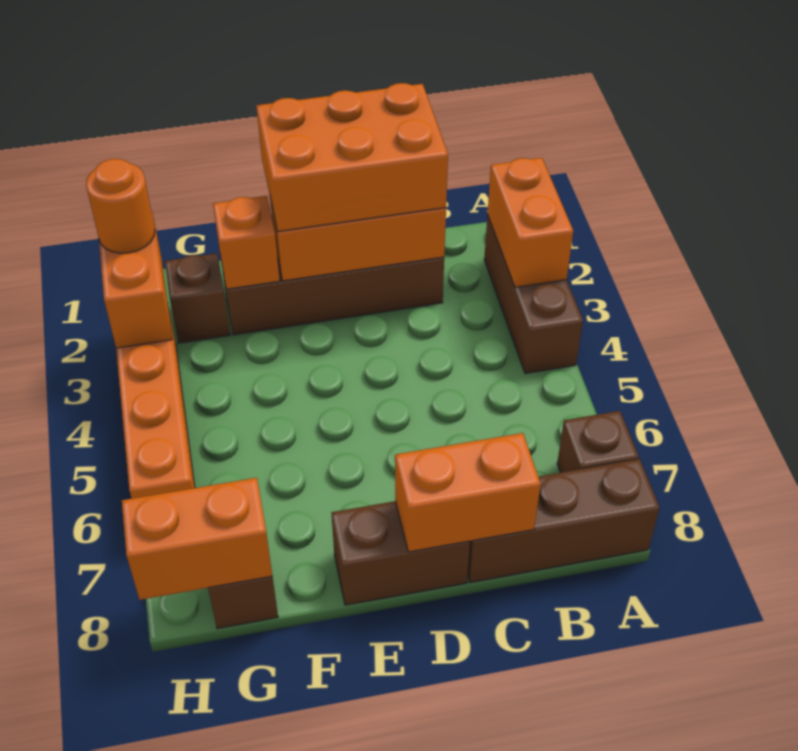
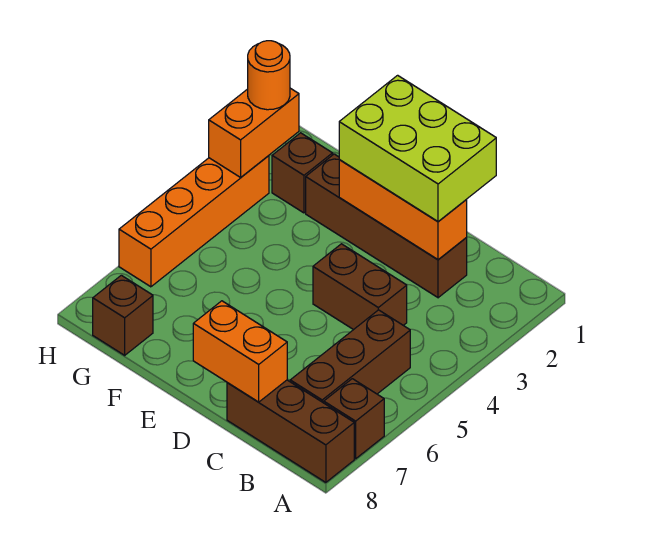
brown brick A2:A4 level 1 -> brown brick B5:B7 level 1
orange brick A2:A3 level 2 -> none
orange brick C1:E2 level 3 -> lime brick C1:E2 level 3
brown brick D8:E8 level 1 -> brown brick C4:D4 level 1
orange brick F2 level 2 -> none
orange brick G8:H8 level 2 -> none

